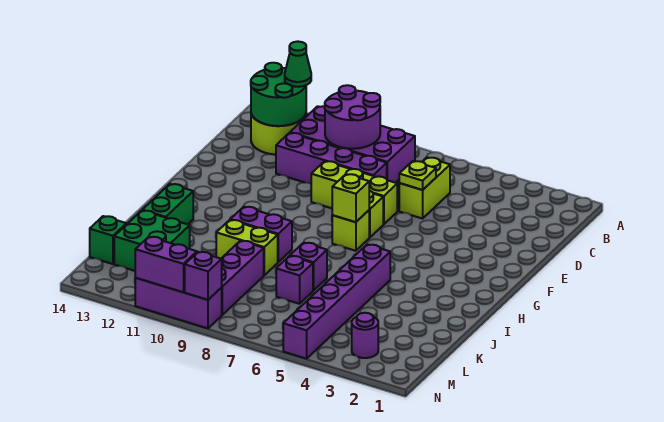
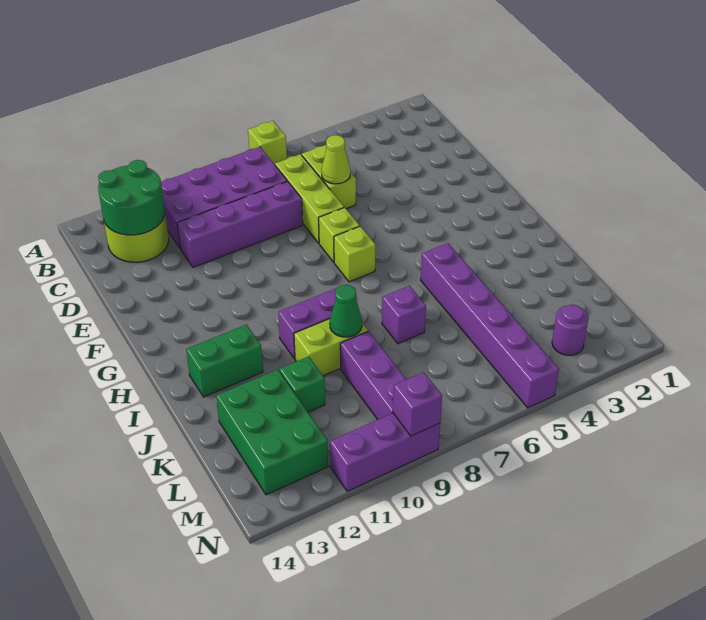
purple round brick B9:C10 level 2 -> none
green cone B12 level 3 -> green cone J9 level 2
lime plate D6 level 2 -> lime cone D6 level 2
lime brick E7:E9 level 1 -> lime brick C7:E7 level 1
lime brick G7 level 2 -> lime brick A7 level 1
green brick I13:J13 level 1 -> green brick I12:I13 level 1
purple brick K7 level 1 -> none
green brick K12:L13 level 1 -> green brick K12:M13 level 1
green brick L14 level 1 -> green brick K11 level 1
purple brick N10:N11 level 2 -> none

